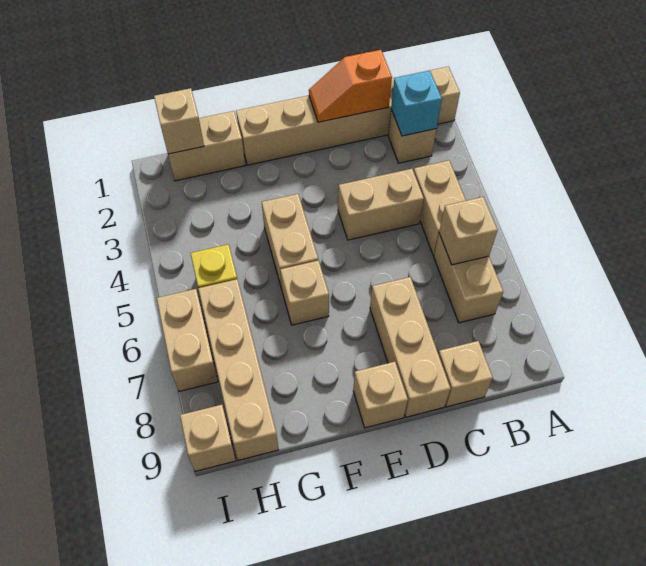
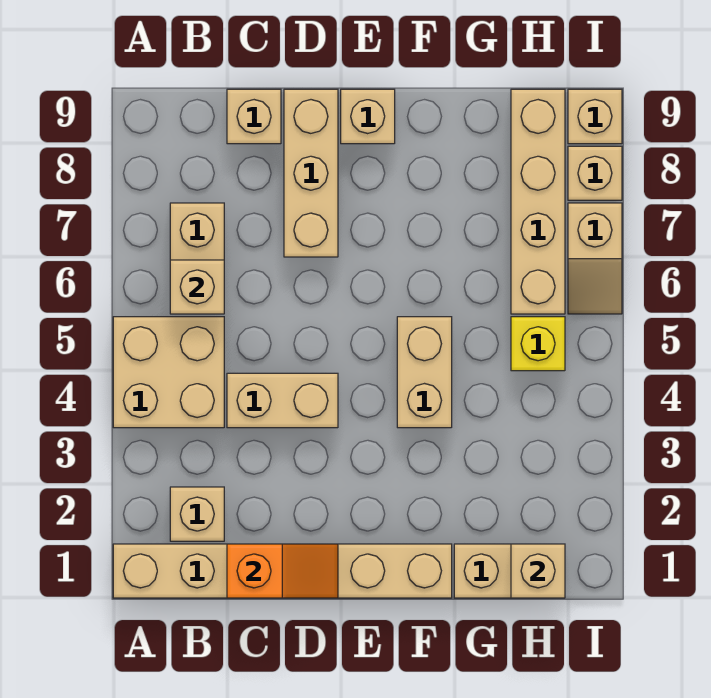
cyan brick B2 level 2 -> none
tan brick B4:B5 level 1 -> tan brick A4:B5 level 1
tan brick F6 level 1 -> tan brick I8 level 1
tan brick I6:I7 level 1 -> tan slope I6:I7 level 1 top 7

